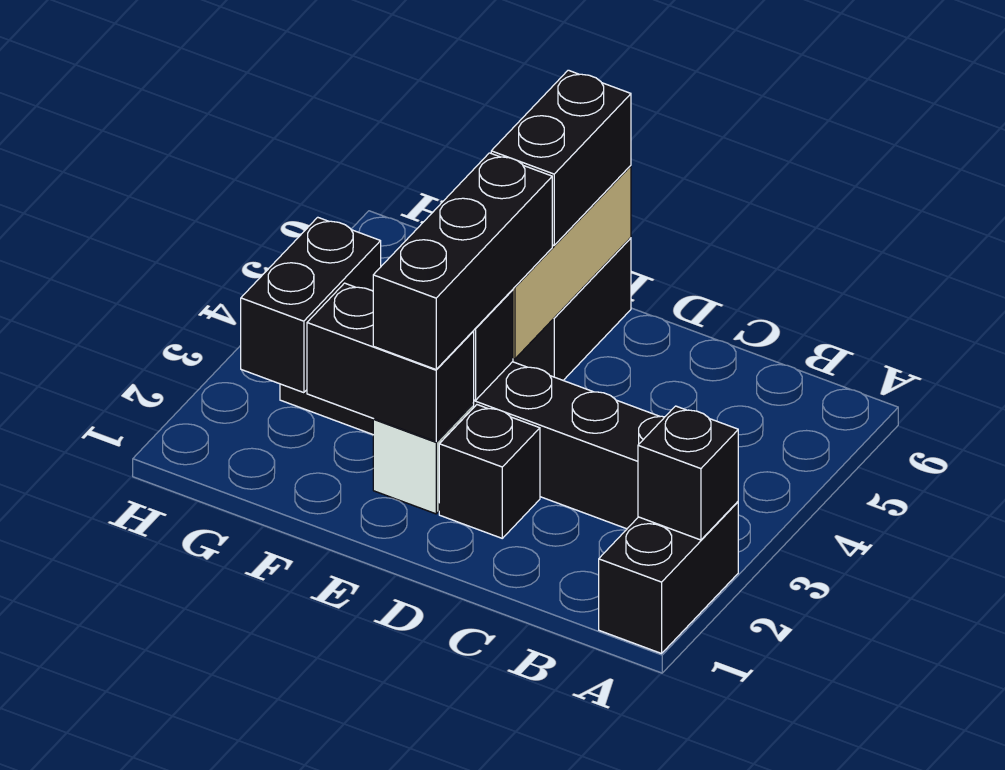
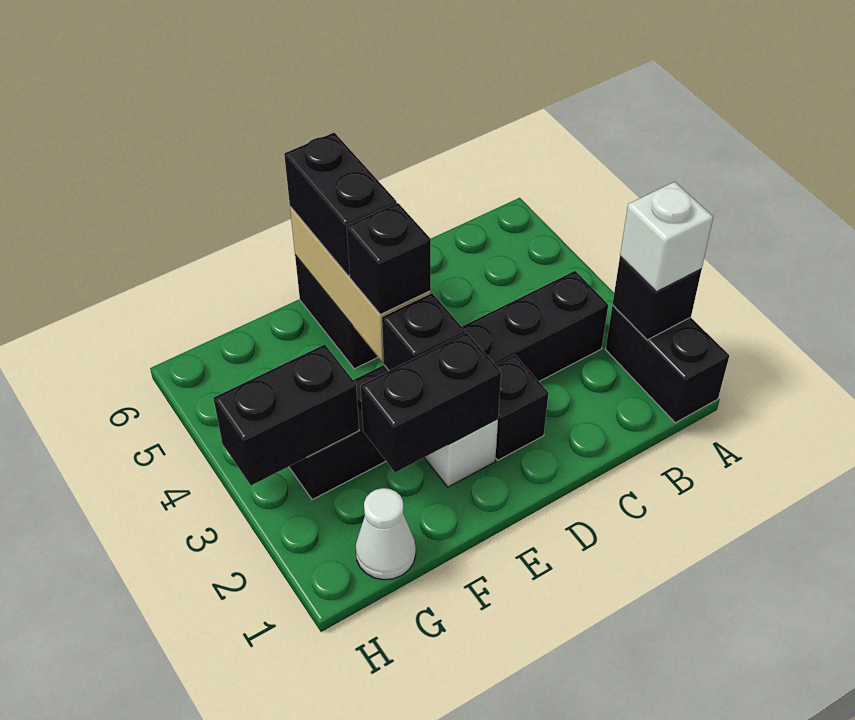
none -> white brick A2 level 3
black brick E2:E4 level 3 -> black brick E4 level 3
none -> white cone G1 level 1
black brick G2:G3 level 2 -> black brick G3:H3 level 2

